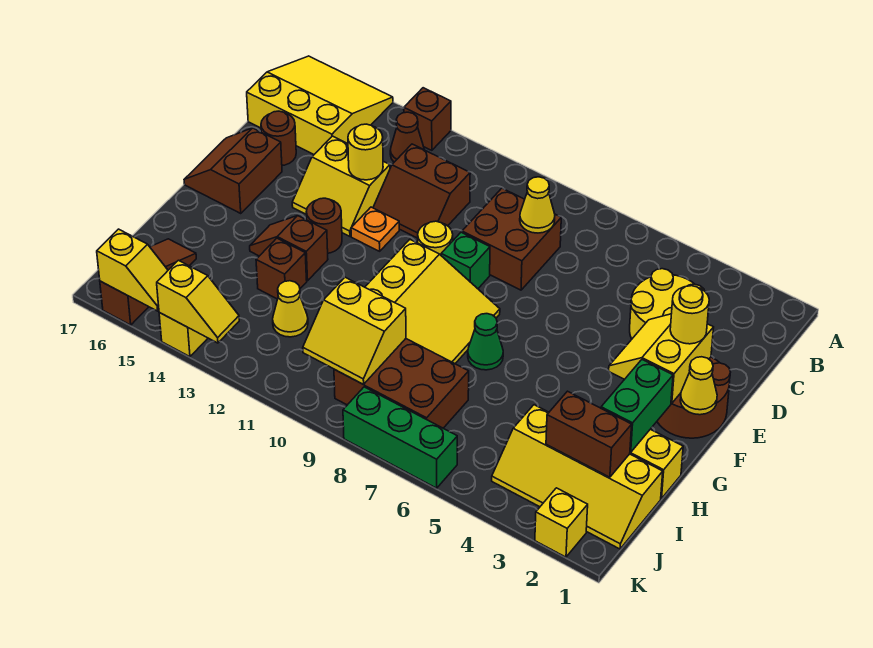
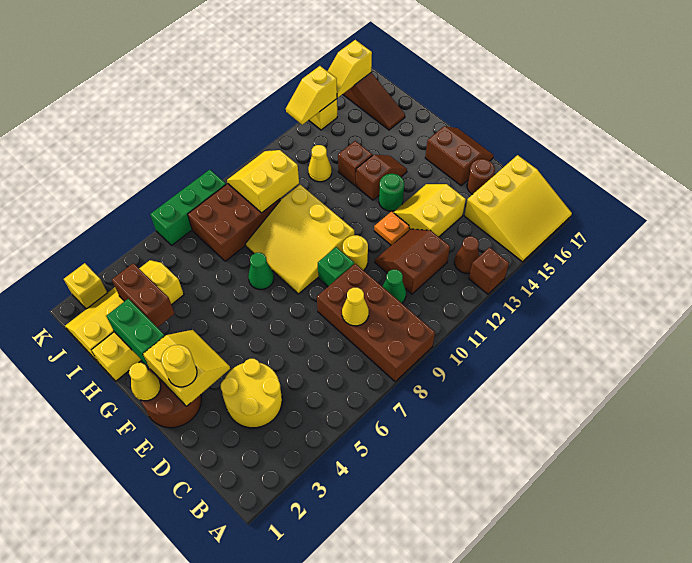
brown brick C8:D9 level 1 -> brown brick A8:D9 level 1
none -> green cone C10 level 1
yellow round brick D13 level 2 -> none
brown round brick F13 level 1 -> green round brick F13 level 1
brown brick I2:I3 level 2 -> brown brick H3:I3 level 2

